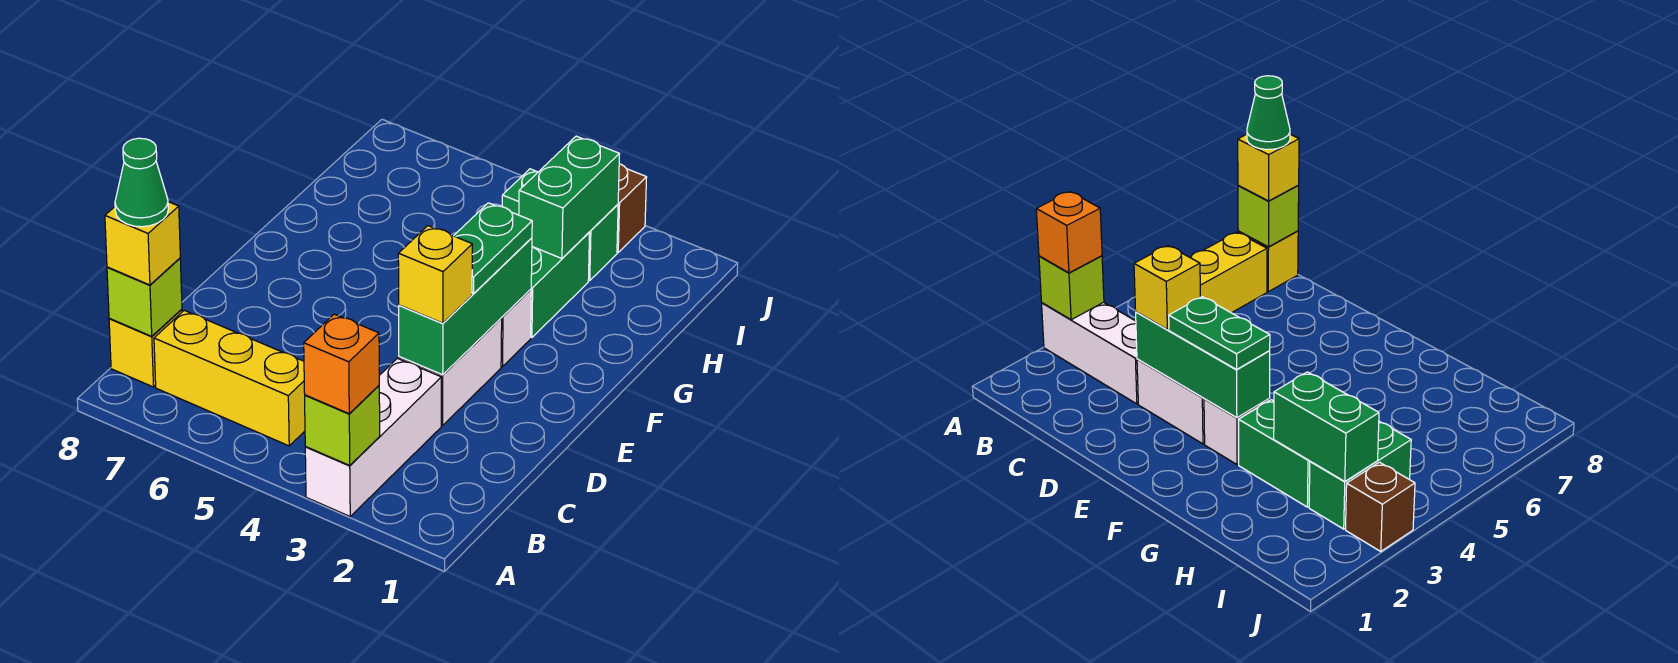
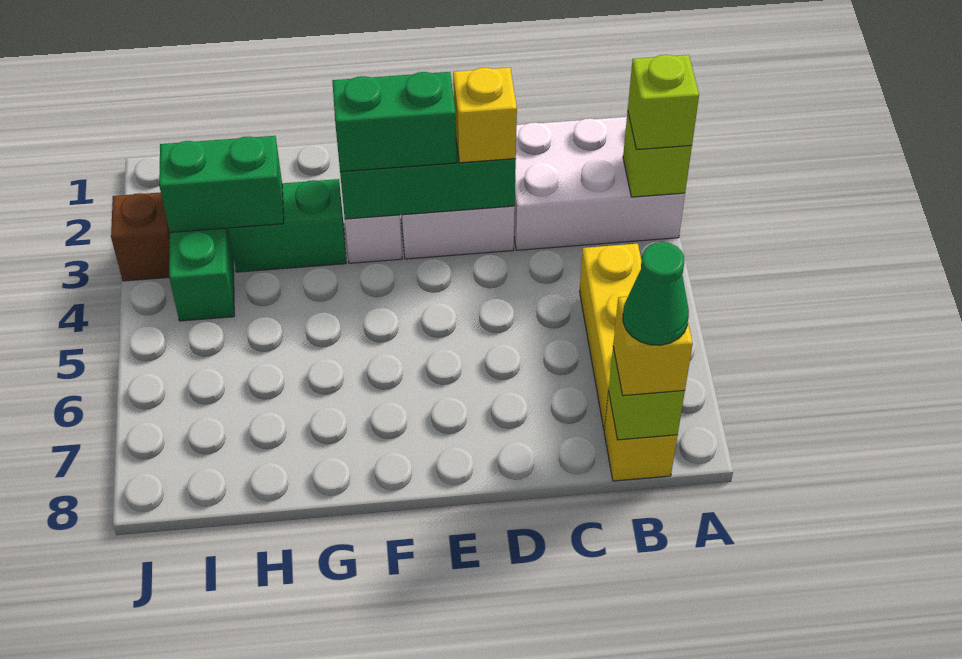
white brick A3:C3 level 1 -> white brick A2:C3 level 1
orange brick A3 level 3 -> lime brick A3 level 3
green plate E3:F3 level 3 -> green brick E3:F3 level 3

